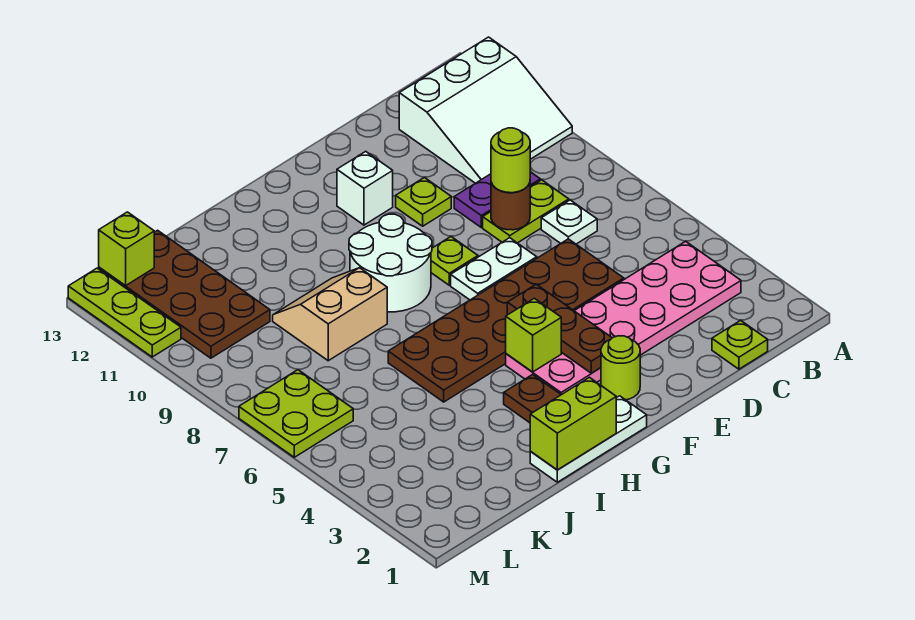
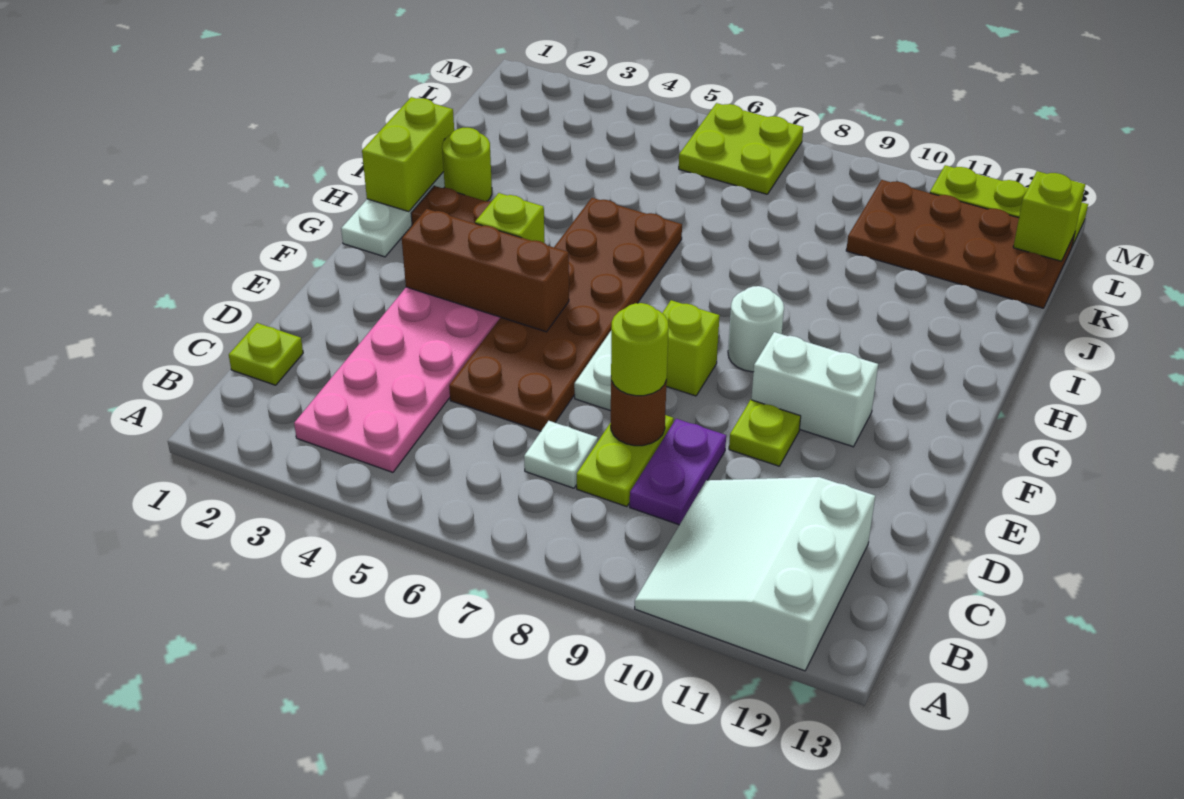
lime round brick F2 level 1 -> lime round brick I2 level 1
brown plate F3:F5 level 2 -> brown brick F3:F5 level 2
lime plate F8 level 1 -> lime brick F8 level 1
white brick F11 level 1 -> white brick F10:F11 level 1
white round brick G8:H9 level 1 -> white round brick G9 level 1
tan slope I8:J9 level 1 top 8 -> none

